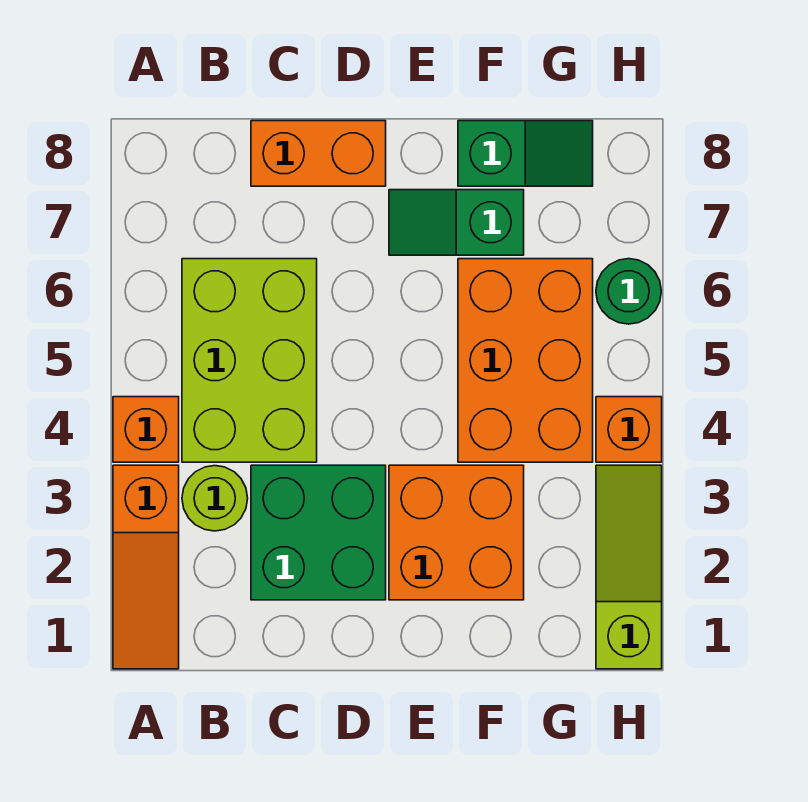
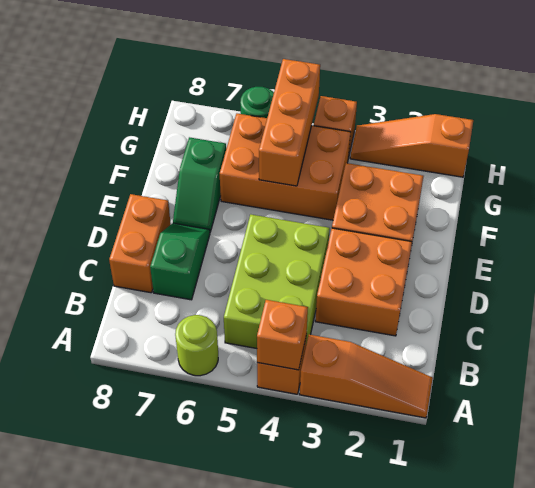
none -> orange brick A4 level 2
lime round brick B3 level 1 -> lime round brick A6 level 1
lime brick B4:C6 level 1 -> lime brick B4:D5 level 1
green brick C2:D3 level 1 -> orange brick C2:D3 level 1
none -> orange brick F5:H5 level 2
green slope F8:G8 level 1 top F -> green slope C7:D7 level 1 top C
lime slope H1:H3 level 1 top 1 -> orange slope H1:H3 level 1 top 1

